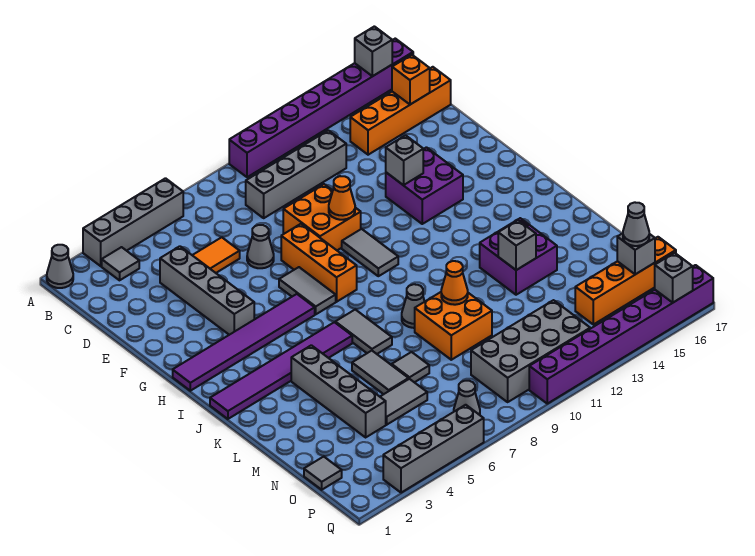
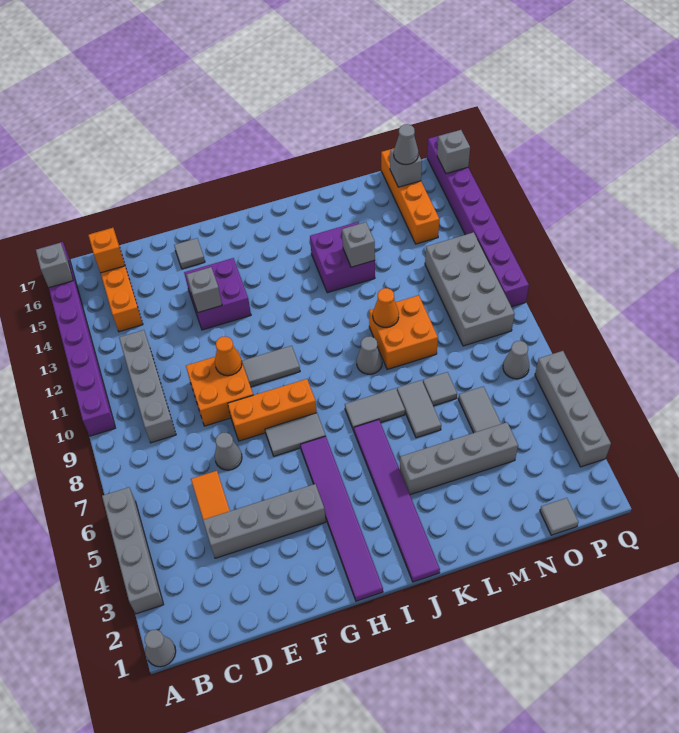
grey tile B3 level 1 -> grey tile F16 level 1
grey tile L6:M6 level 1 -> grey tile L6:L7 level 1

